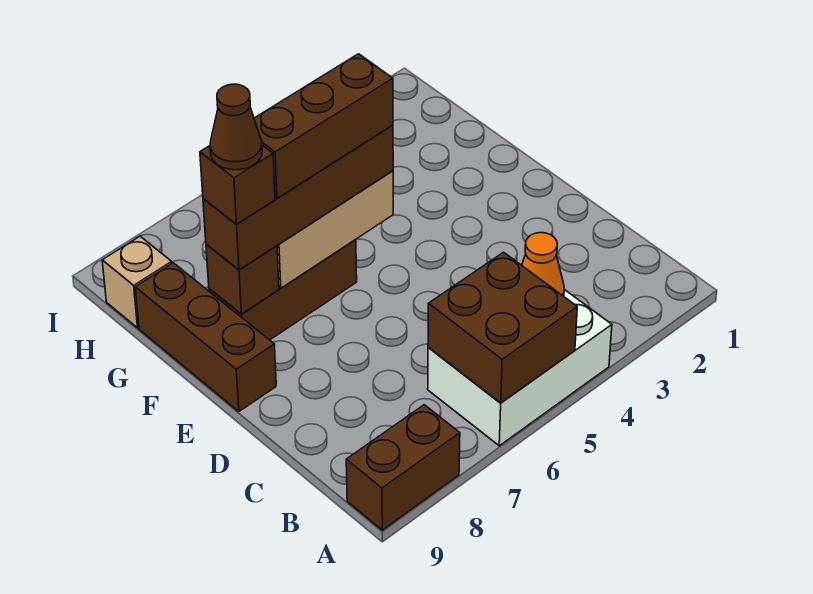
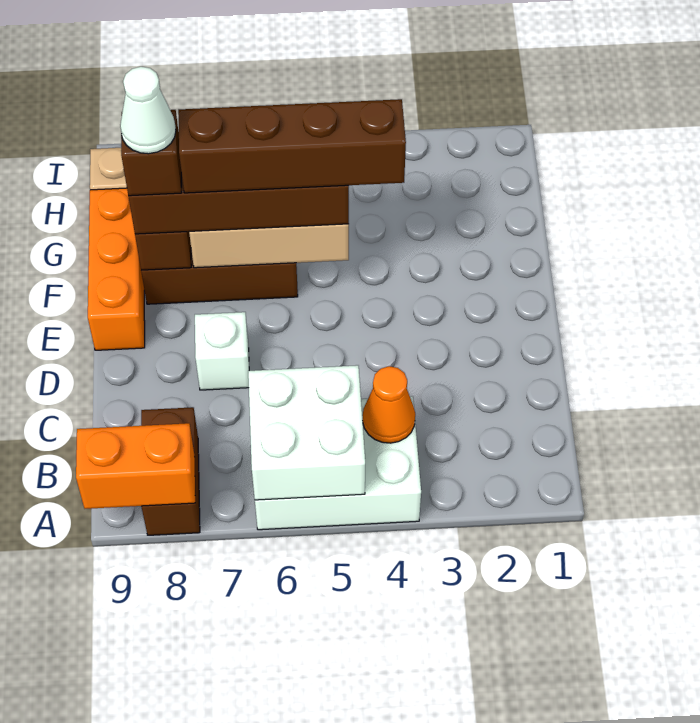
brown brick A5:B6 level 2 -> white brick A5:B6 level 2
brown brick A8:A9 level 1 -> brown brick A8:B8 level 1
none -> orange brick A8:A9 level 2
none -> white brick D7 level 1
brown brick E9:G9 level 1 -> orange brick E9:G9 level 1
brown brick F5:F7 level 4 -> brown brick F4:F7 level 4
brown cone F8 level 5 -> white cone F8 level 5

